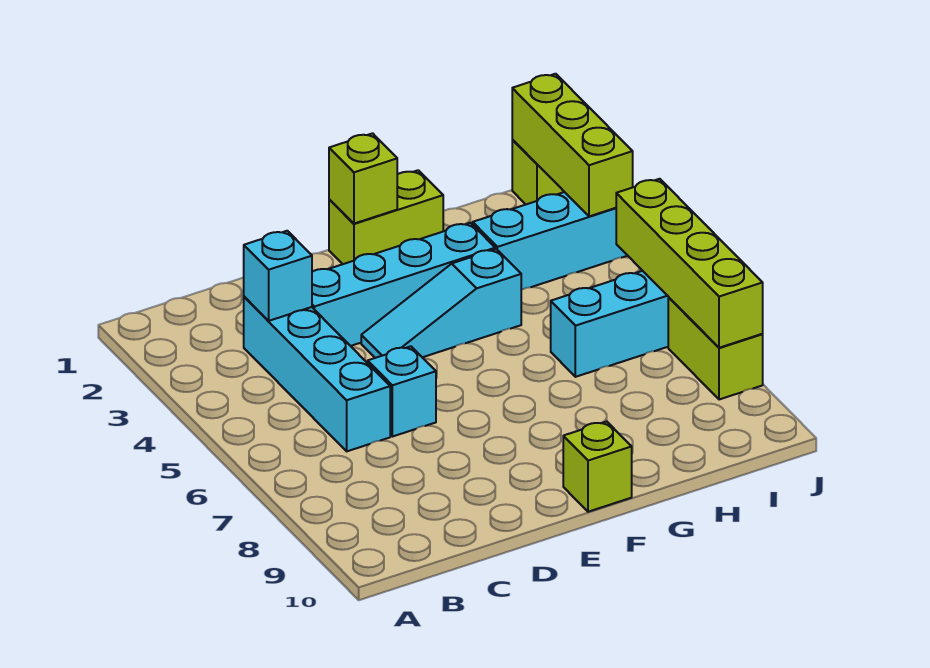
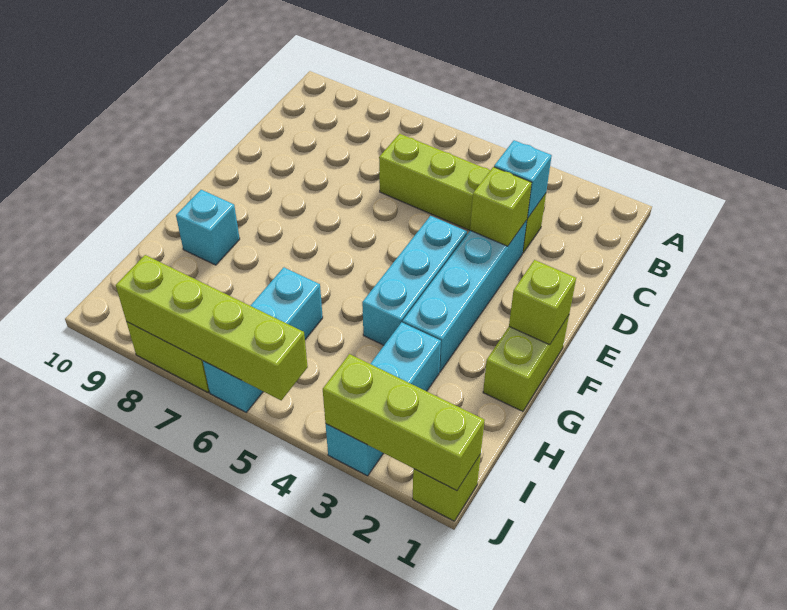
cyan brick C3:C6 level 1 -> lime brick C3:C6 level 1
cyan brick D6 level 1 -> cyan brick G9 level 1
cyan slope E4:G4 level 1 top G -> cyan brick E4:G4 level 1
lime brick F10 level 1 -> lime brick D3 level 2

